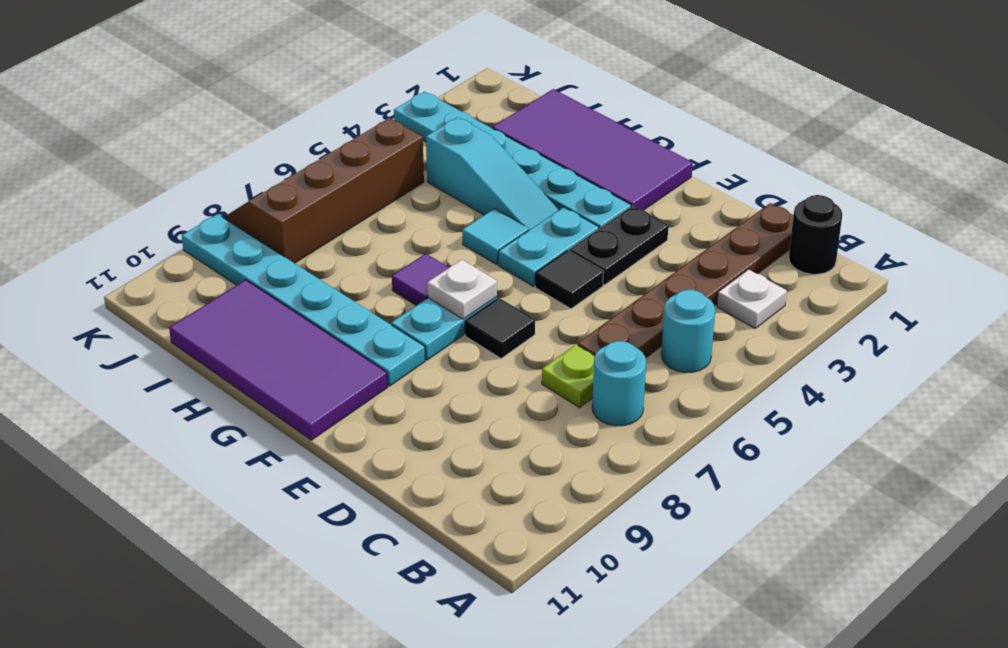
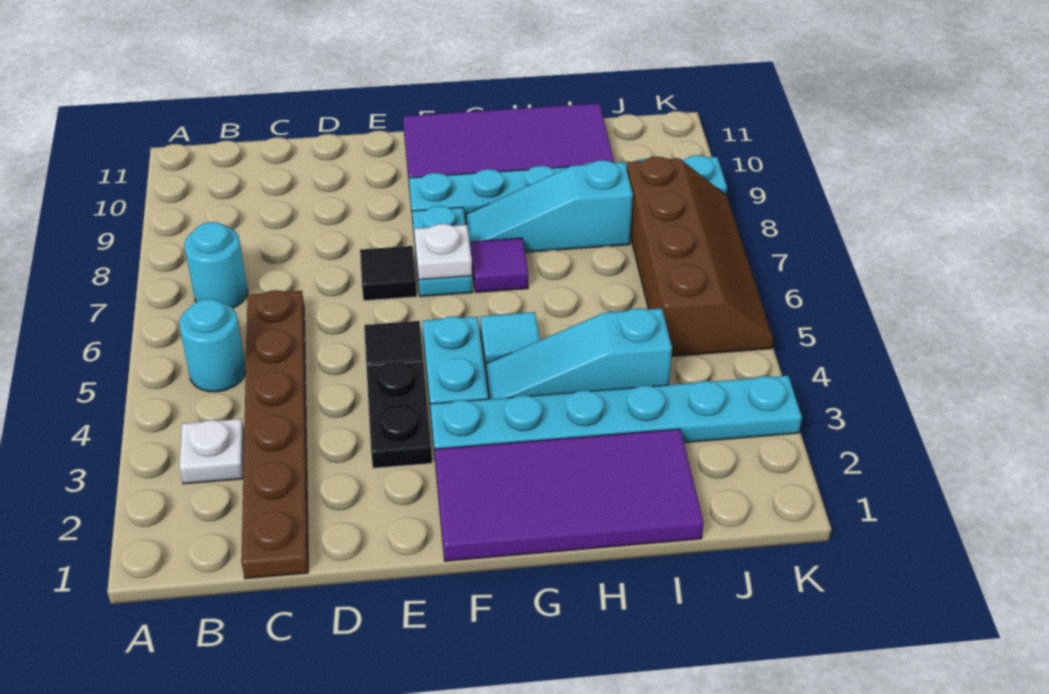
black round brick B1 level 1 -> none
lime plate C7 level 1 -> none
none -> cyan slope G8:I8 level 1 top I

